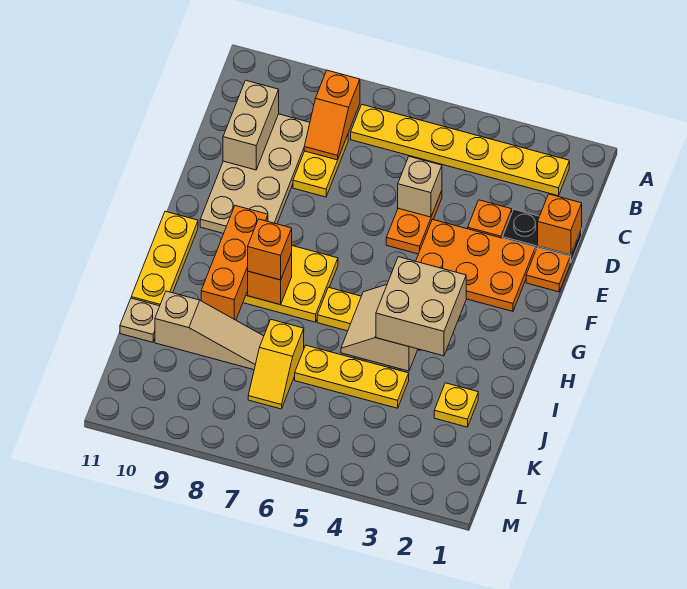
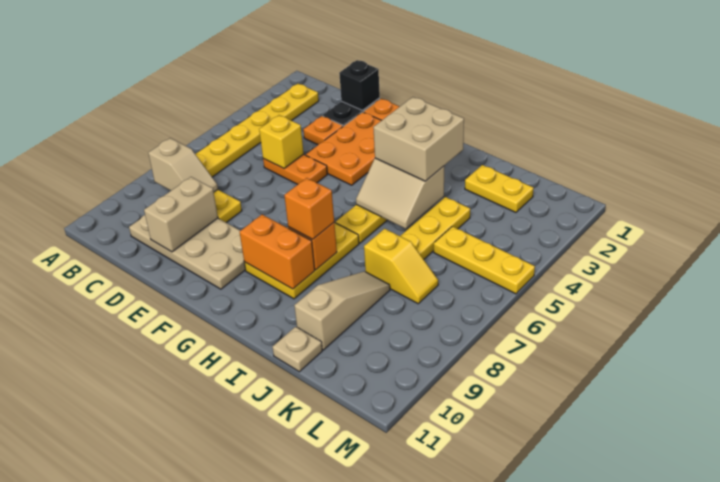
orange slope B8:C8 level 2 top B -> tan slope B8:C8 level 2 top B
tan brick C10:D10 level 2 -> tan brick D9:D10 level 2
orange brick D1 level 2 -> black brick D1 level 2
tan brick D5 level 2 -> yellow brick D5 level 2
orange brick G9:I9 level 2 -> orange brick G9:H9 level 2
yellow plate G11:I11 level 1 -> yellow plate K5:M5 level 1
yellow plate J2 level 1 -> yellow plate J2:K2 level 1

